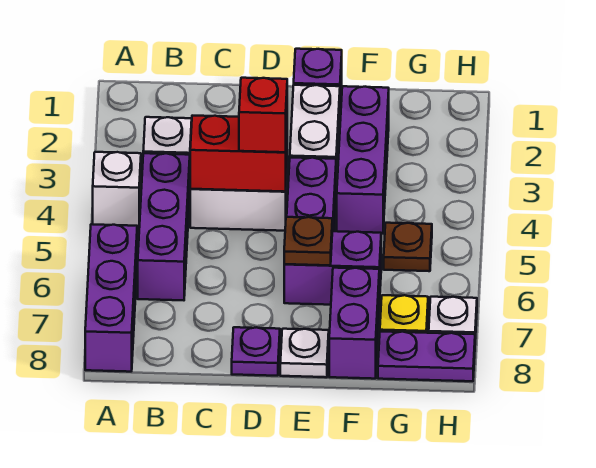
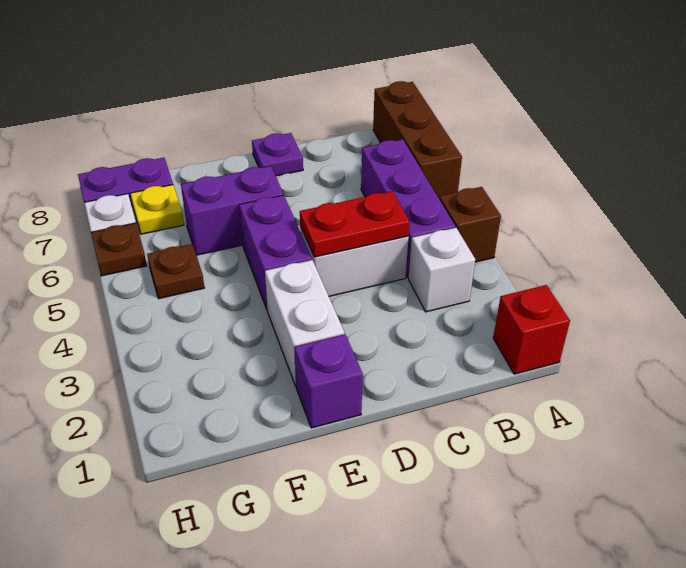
white brick A4 level 1 -> brown brick A4 level 1
purple brick A6:A8 level 1 -> brown brick A6:A8 level 1
red brick C4:D4 level 2 -> red plate C4:D4 level 2
red brick D4 level 3 -> red brick A1 level 1
brown plate E6 level 2 -> brown plate H6 level 1
white plate E8 level 1 -> none
purple brick F2:F4 level 1 -> none
purple brick F7:F8 level 1 -> none

